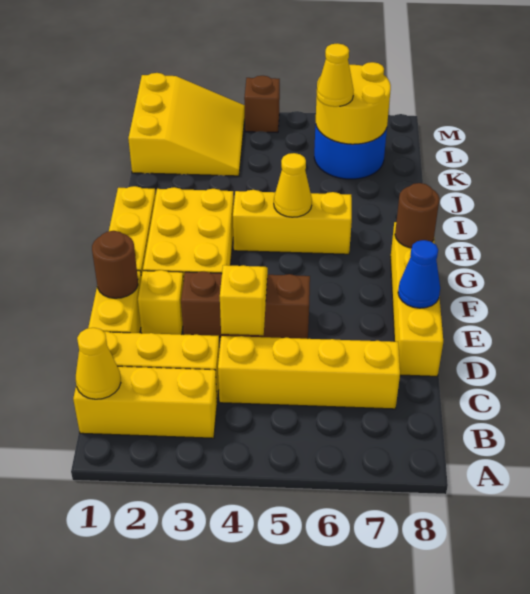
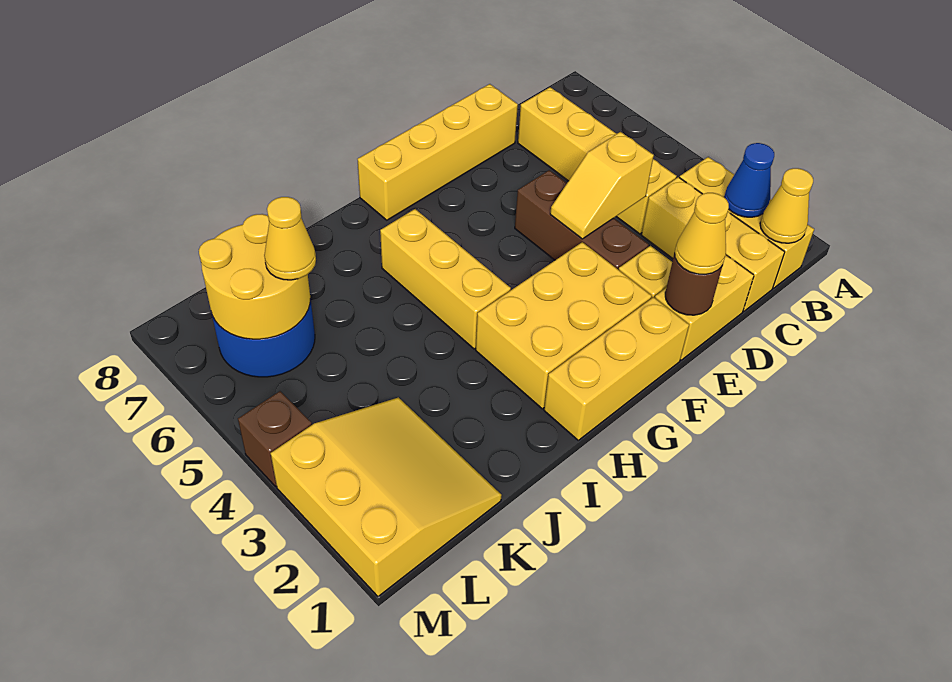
blue cone E8 level 2 -> blue cone B2 level 2
brown round brick G8 level 2 -> none
yellow cone H5 level 2 -> yellow cone E1 level 3
yellow slope K1:M3 level 1 top 1 -> yellow slope K1:M3 level 1 top M

